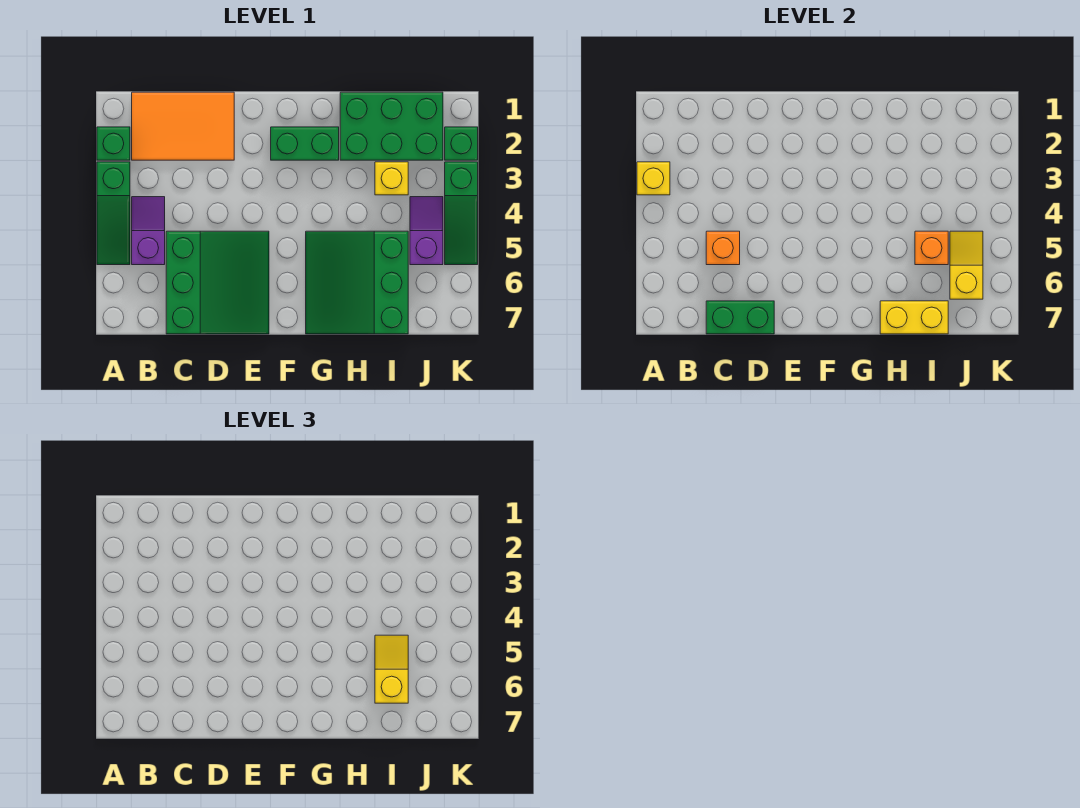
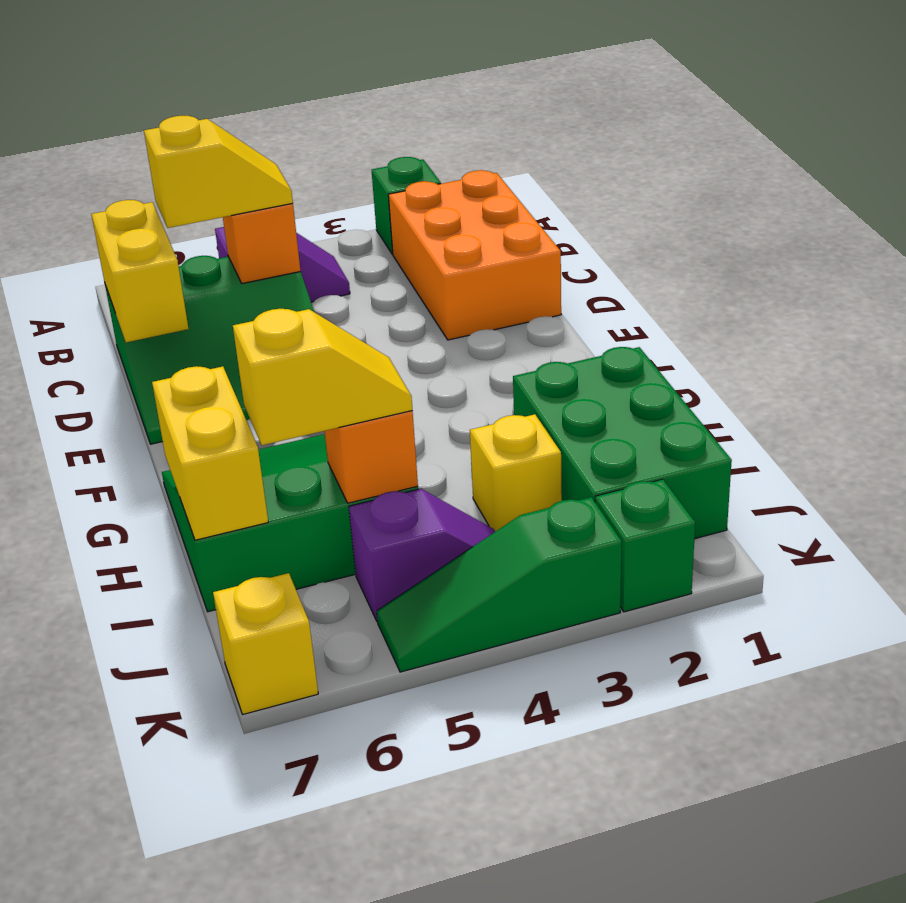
green slope A3:A5 level 1 top 3 -> none
yellow brick A3 level 2 -> yellow brick K7 level 1
orange tile B1:D2 level 1 -> orange brick B1:D2 level 1
green brick C7:D7 level 2 -> yellow brick C7:D7 level 2
green brick F2:G2 level 1 -> none
yellow slope J5:J6 level 2 top 6 -> yellow slope C5:C6 level 3 top 6

